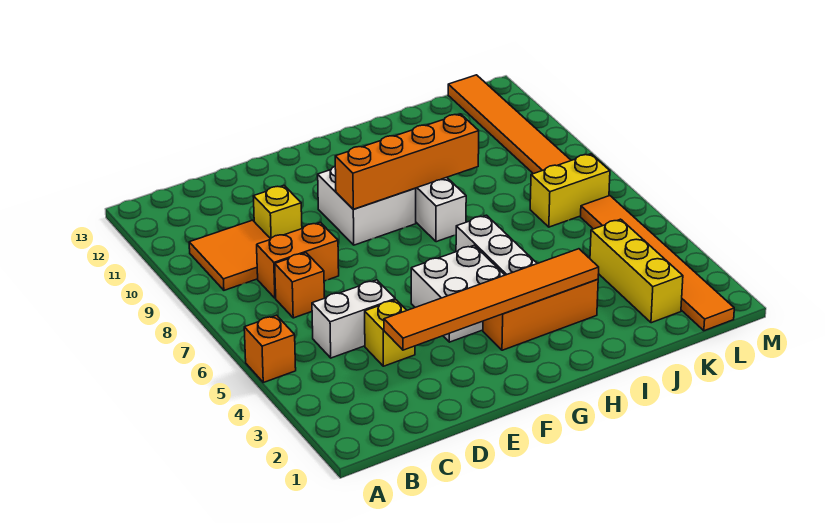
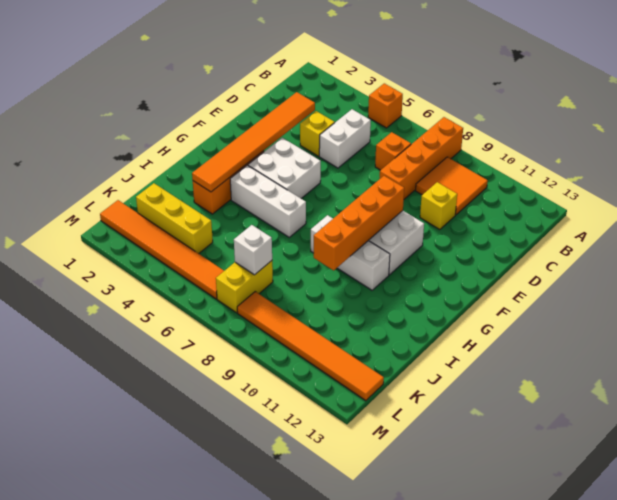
orange brick C8:D8 level 1 -> orange brick A8:D8 level 1
none -> white brick K7 level 2

